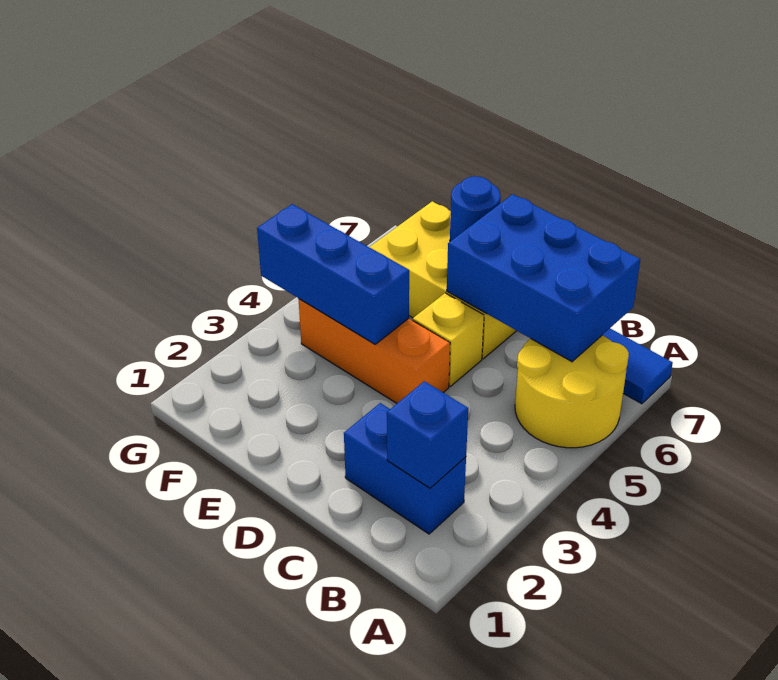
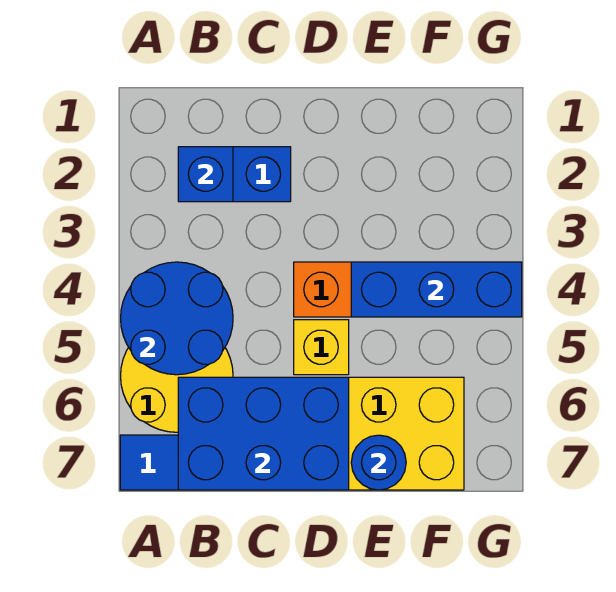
none -> blue round brick A4:B5 level 2

